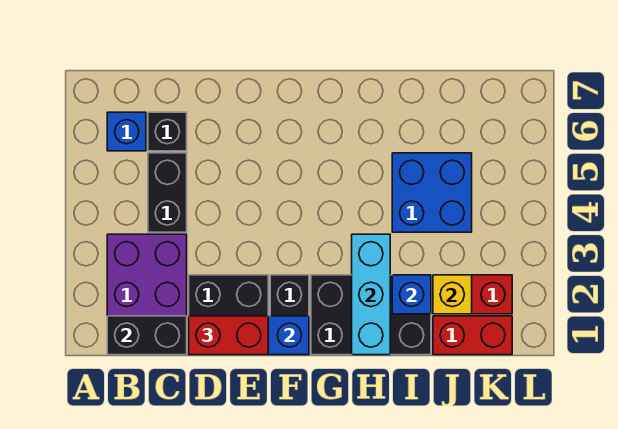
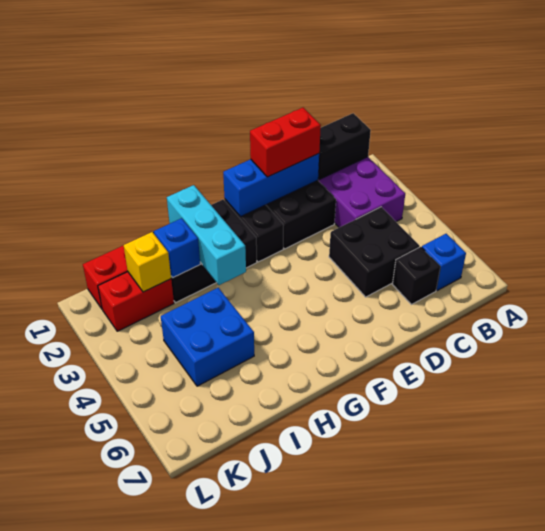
black brick C4:C5 level 1 -> black brick C4:D5 level 1

